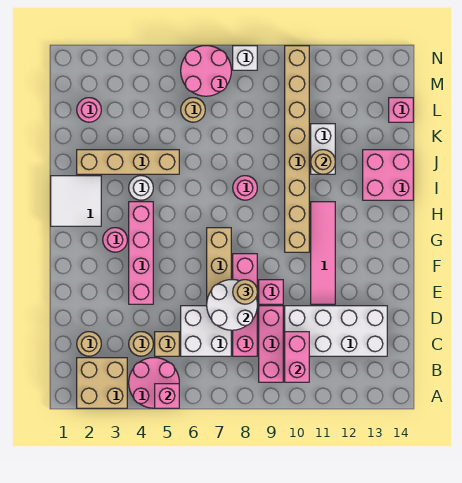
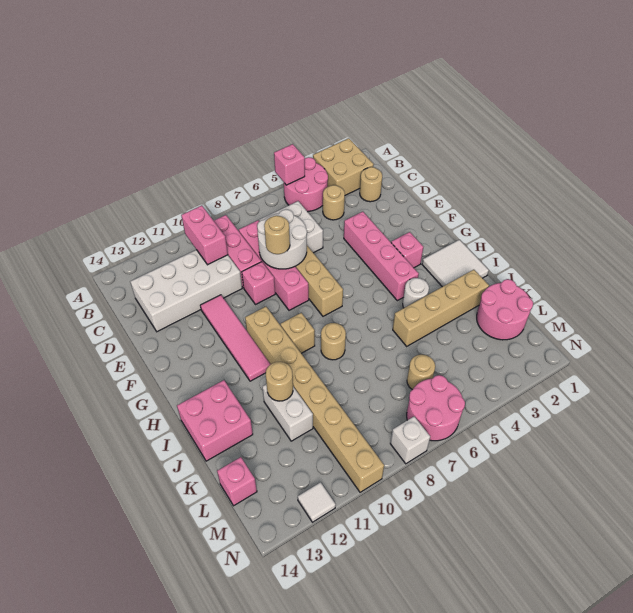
tan brick C5 level 1 -> tan brick H9 level 1
pink round brick G3 level 1 -> pink brick G3 level 1
pink round brick I8 level 1 -> tan round brick I8 level 1
pink round brick L2 level 1 -> pink round brick K1:L2 level 1
none -> white tile N12 level 1

